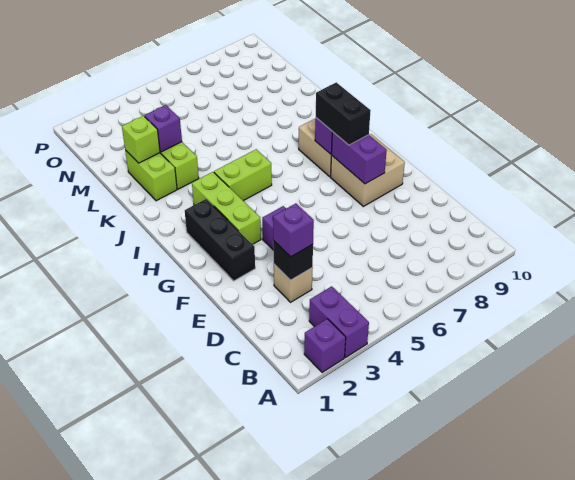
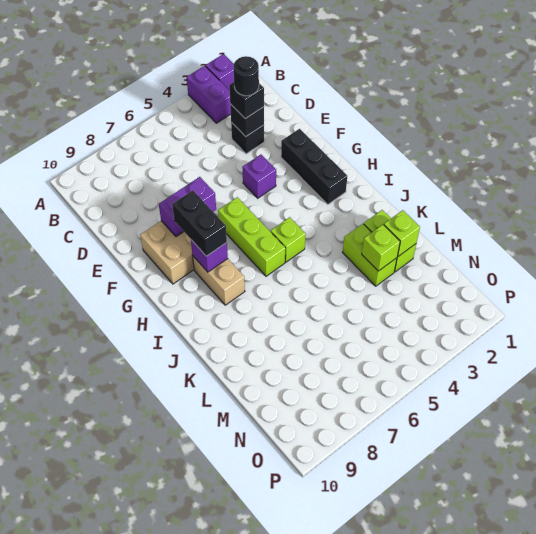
tan brick D3 level 1 -> black brick D3 level 1
purple brick D3 level 3 -> black brick D3 level 3
none -> black round brick D3 level 4
purple brick F8:G8 level 2 -> purple brick F7:F8 level 2
lime brick G3:I3 level 1 -> lime brick G6:I6 level 1
lime brick I4:I5 level 1 -> lime brick I5 level 1
purple brick L3 level 2 -> lime brick L3 level 2

